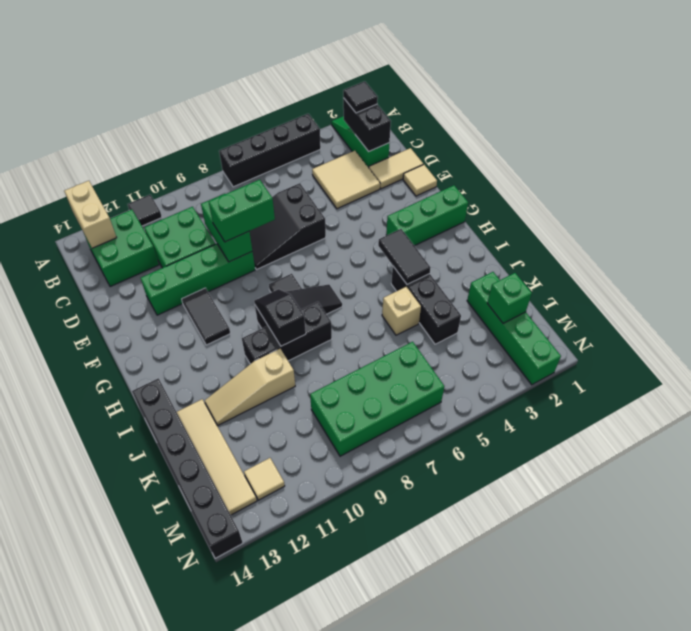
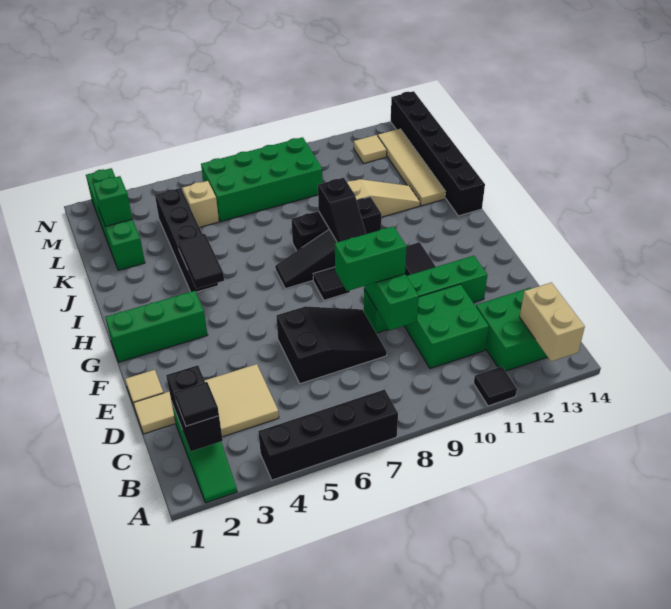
black brick I4:K4 level 1 -> black brick I4:L4 level 1
tan brick J5 level 1 -> tan brick L5 level 1

